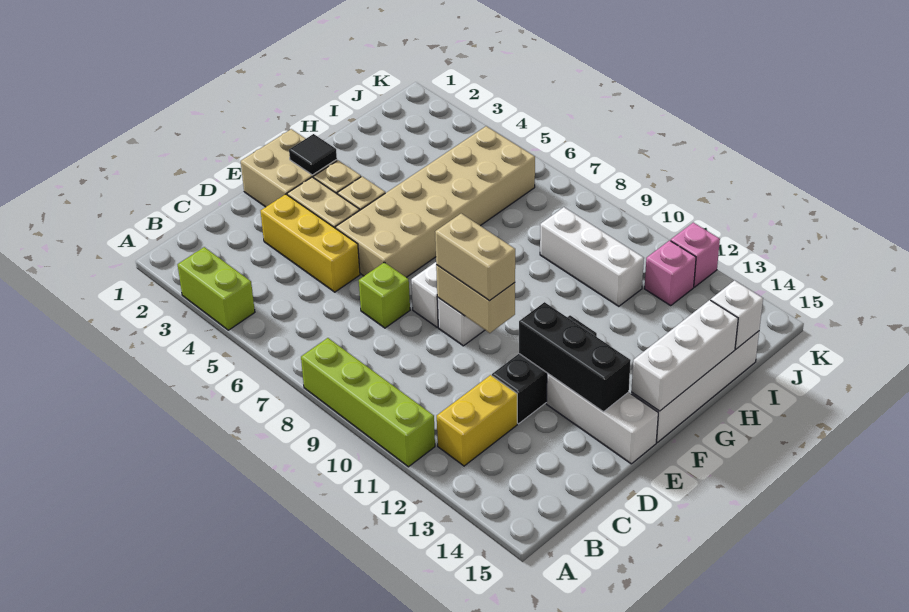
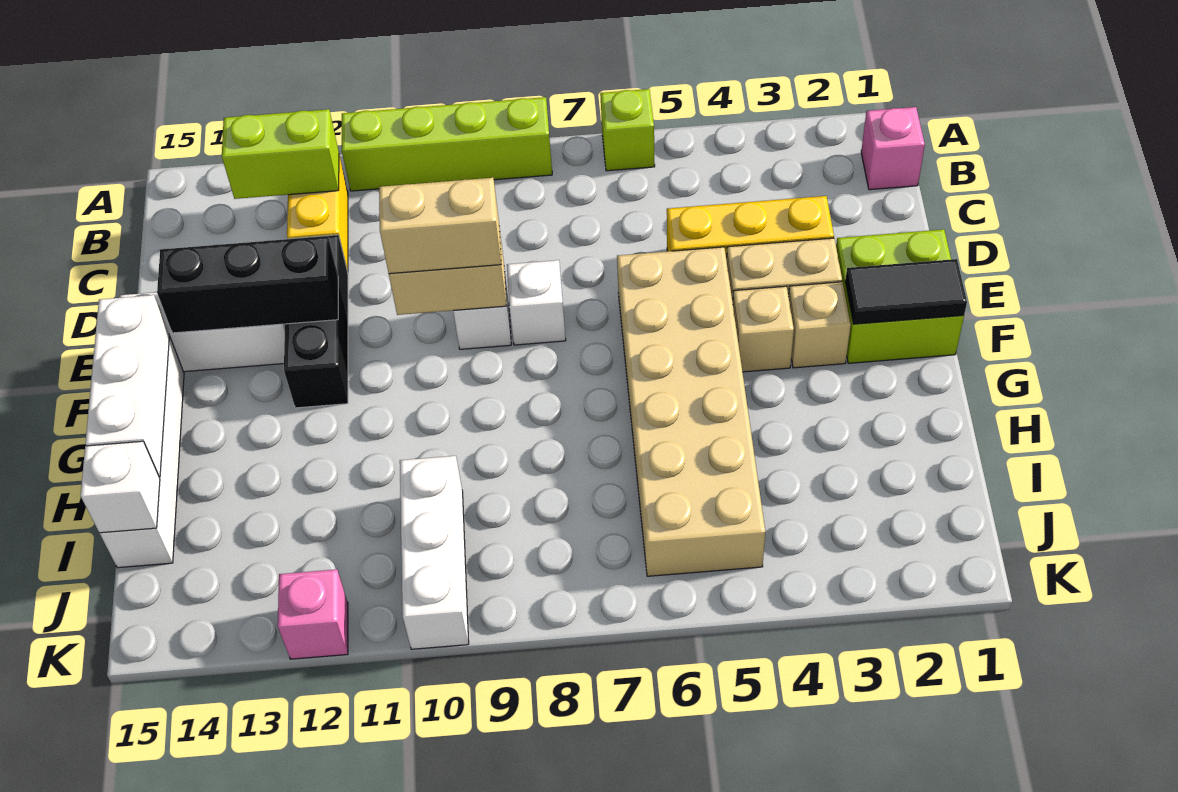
lime brick A3:A4 level 1 -> lime brick B12:B13 level 2
lime brick D7 level 1 -> lime brick A6 level 1
tan brick E1:F2 level 1 -> lime brick E1:F2 level 1
black tile F2 level 2 -> black tile F1:F2 level 2
white brick I9:I11 level 1 -> white brick I10:K10 level 1
pink brick J12 level 1 -> pink brick B1 level 1

